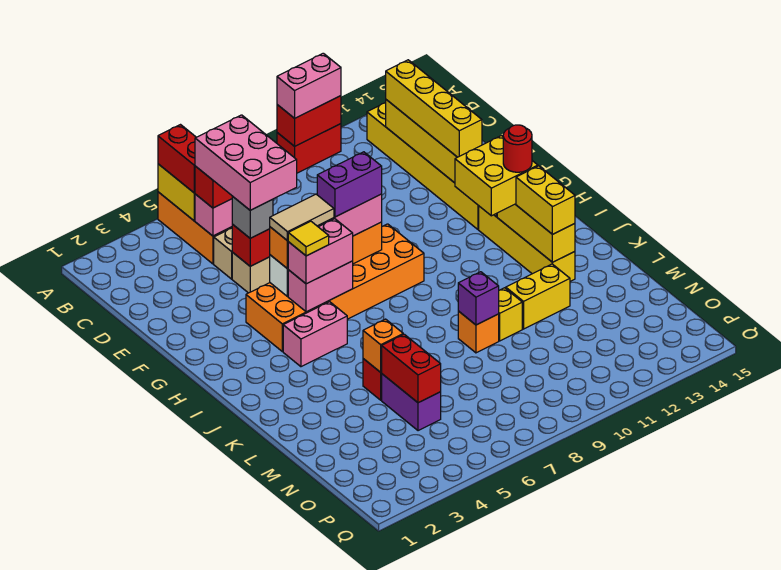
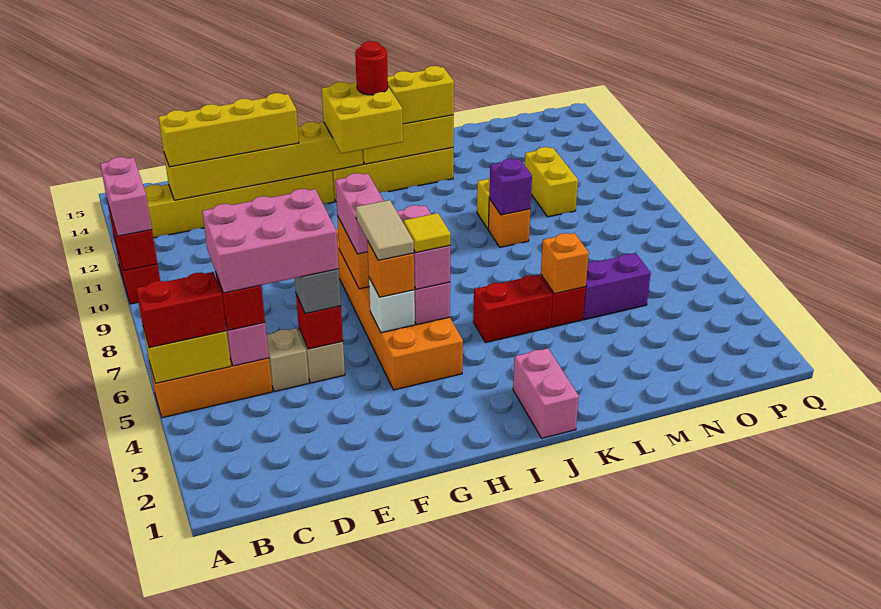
purple brick G7:G8 level 4 -> none
pink brick I4:I5 level 1 -> pink brick J1:J2 level 1
yellow brick L11:L12 level 1 -> yellow brick N10:N11 level 1
red brick M5:N5 level 2 -> red brick J5:K5 level 1

